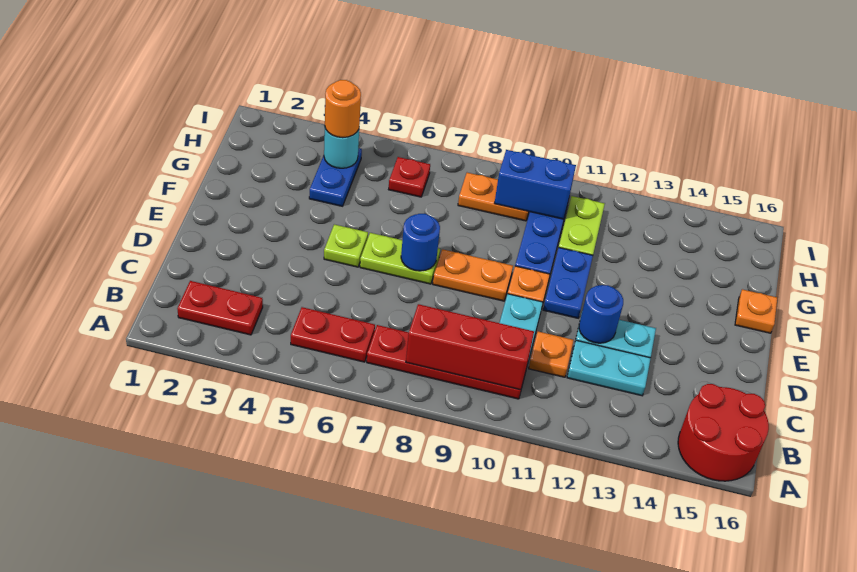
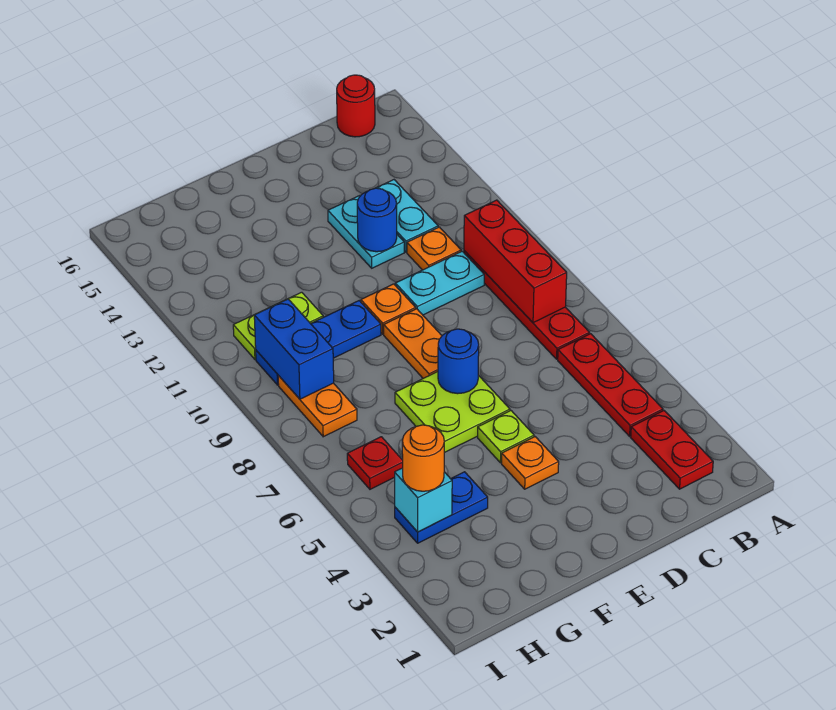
red round brick A15:B16 level 1 -> red round brick B16 level 1
red plate B5:B6 level 1 -> red plate B4:B6 level 1
lime plate E6:E7 level 1 -> lime plate E6:F7 level 1
blue plate E11:F11 level 1 -> none
orange plate F16 level 1 -> orange plate E4 level 1
cyan round brick H4 level 2 -> cyan brick H4 level 2

